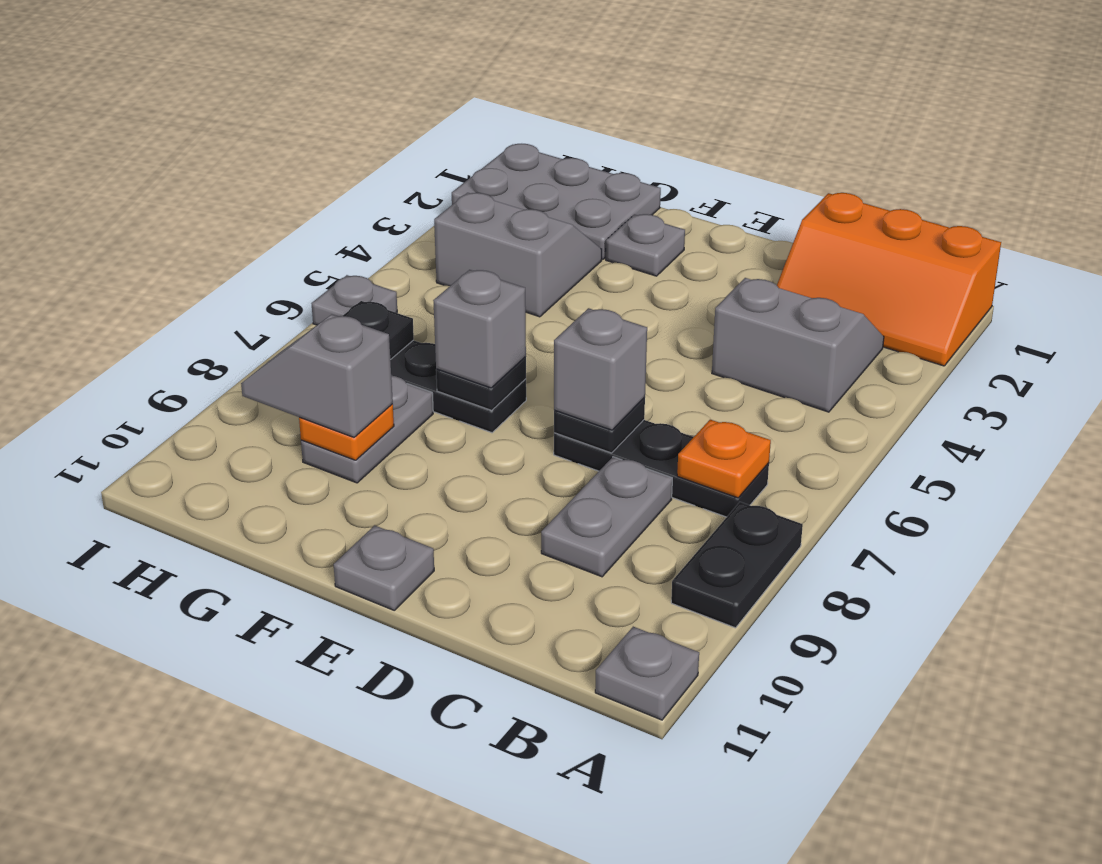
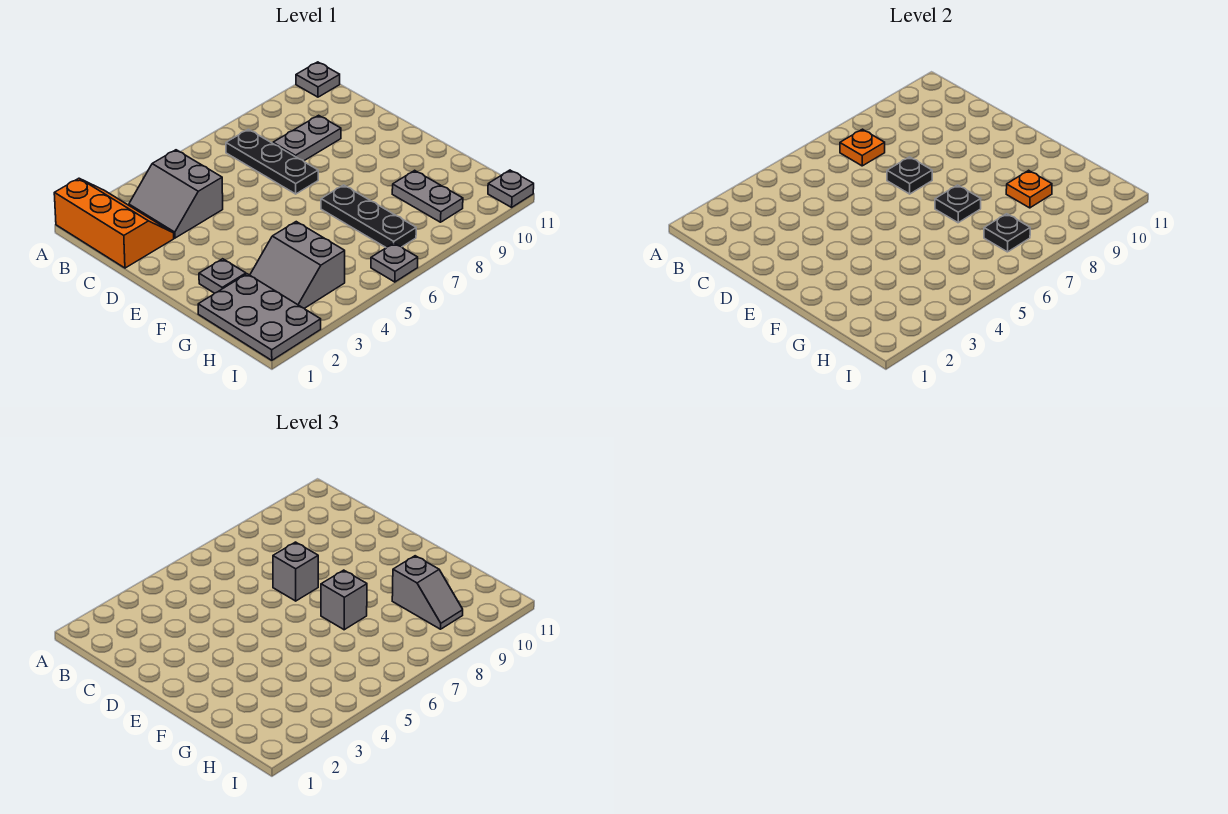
black plate A8:A9 level 1 -> none
grey plate E11 level 1 -> grey plate I11 level 1
grey plate G8:G9 level 1 -> grey plate G9:H9 level 1

